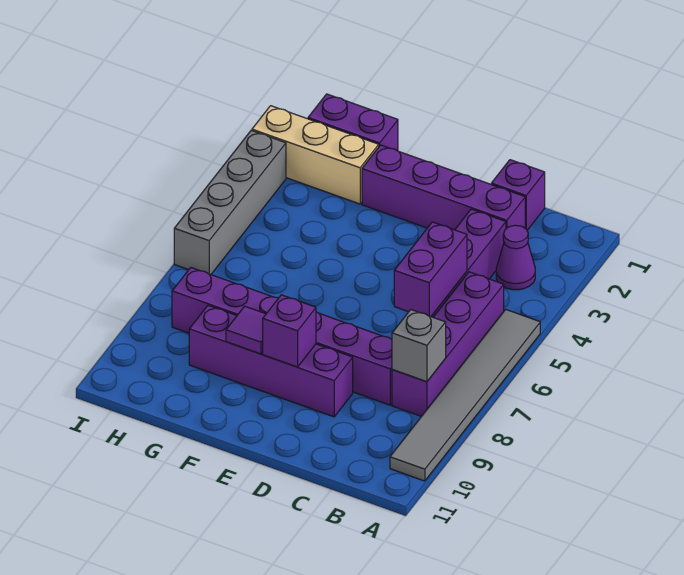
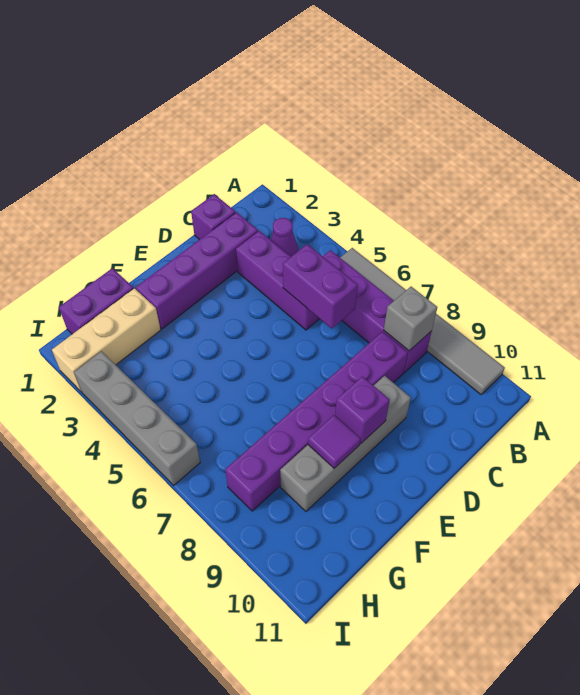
purple brick D9:G9 level 1 -> grey brick D9:G9 level 1

